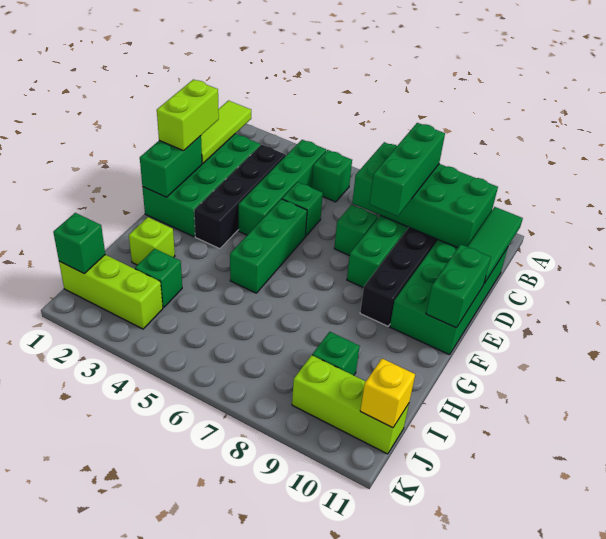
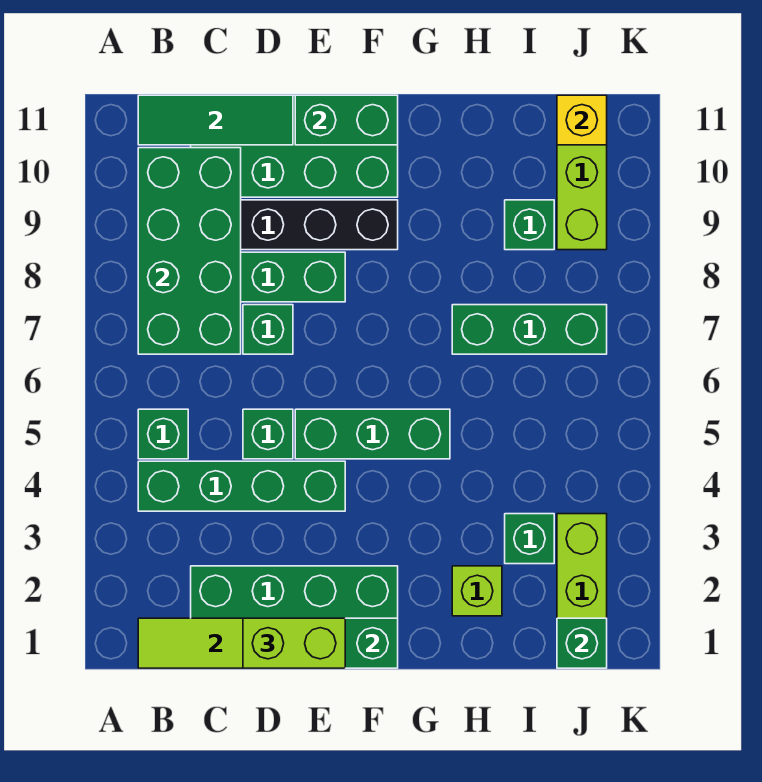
green brick B8:D8 level 3 -> green brick H7:J7 level 1
black brick C3:F3 level 1 -> none

